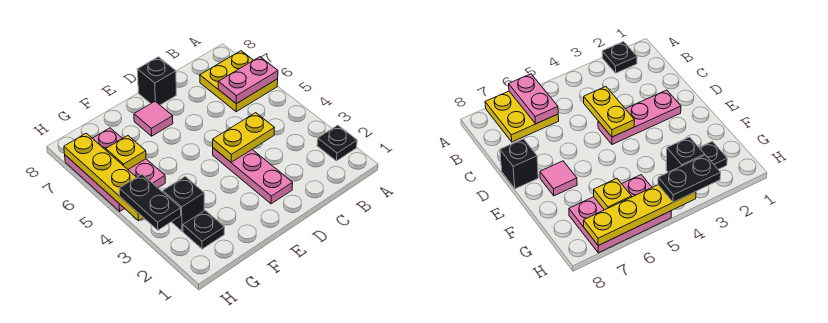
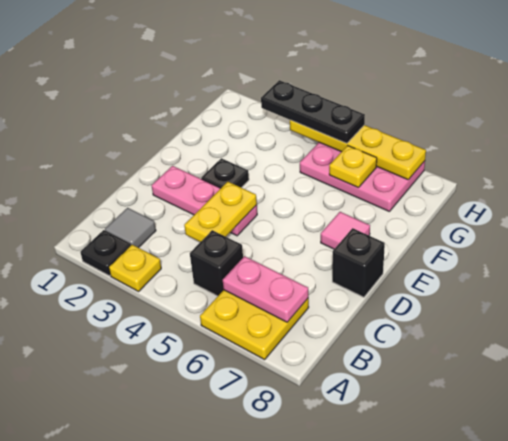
none -> yellow plate A3 level 1
pink plate A6:B6 level 2 -> pink plate B6:B7 level 2
none -> grey tile B2 level 1
black plate G2 level 1 -> black plate E3 level 1
black brick G3 level 1 -> black brick B5 level 1
black plate H3:H4 level 3 -> black plate H3:H5 level 3

